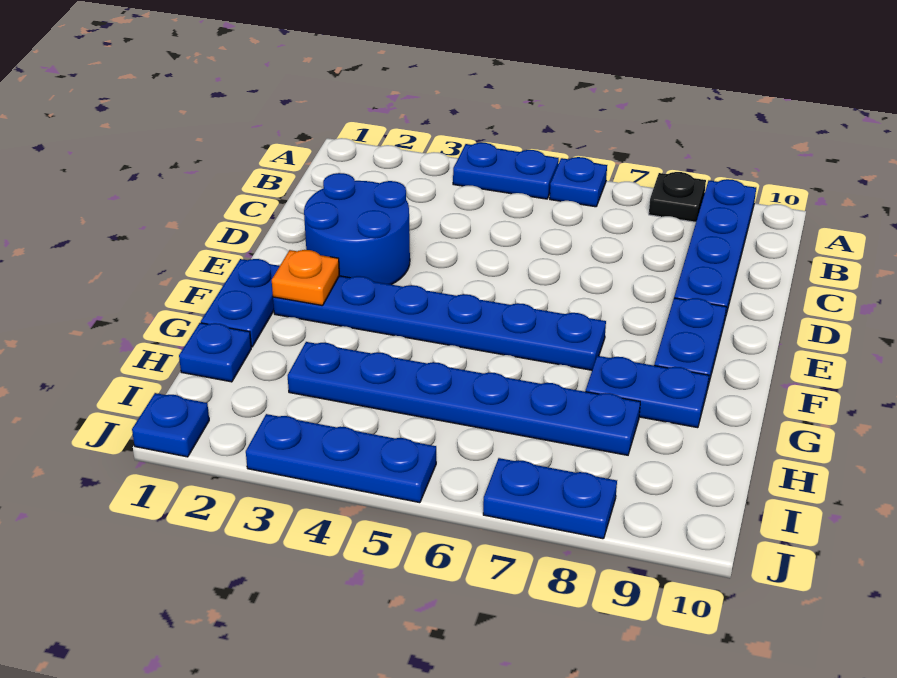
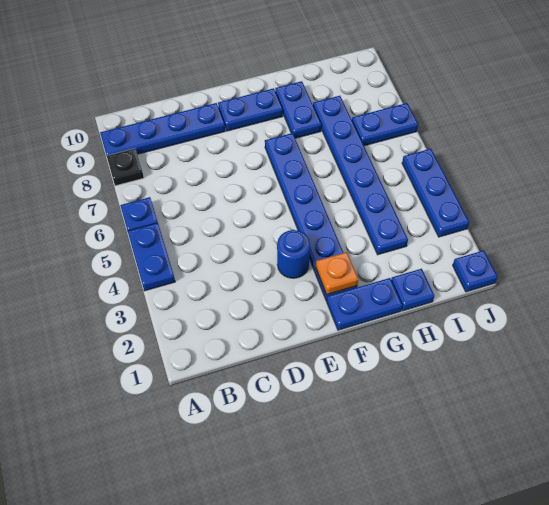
blue round brick D2:E3 level 1 -> blue round brick E3 level 1
blue plate J7:J8 level 1 -> blue plate I7:J7 level 1

